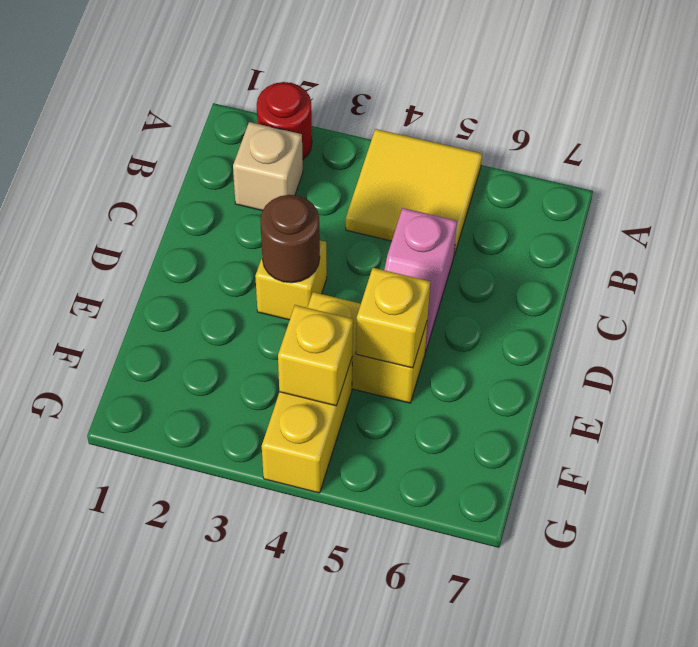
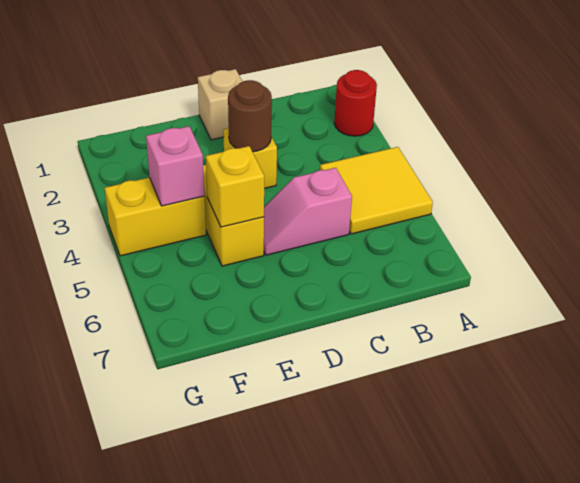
tan brick B2 level 1 -> tan brick D1 level 1
yellow brick F4 level 2 -> pink brick F4 level 2

